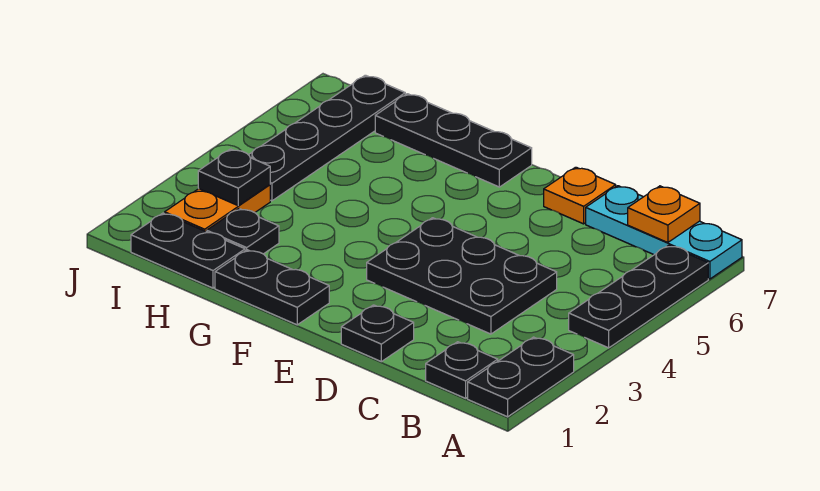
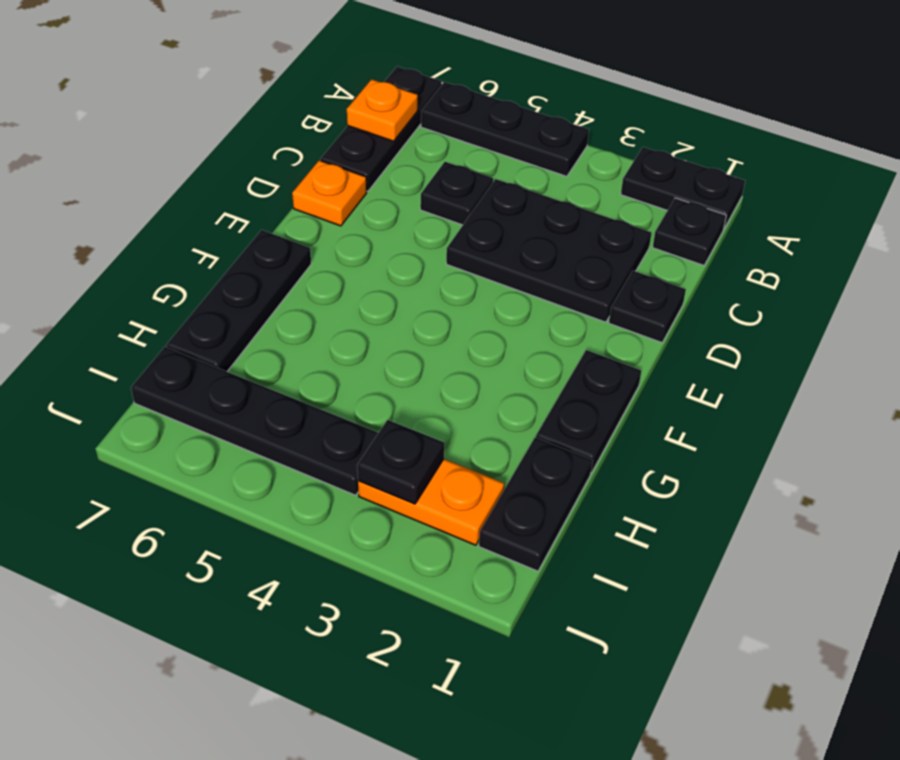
cyan plate A7:C7 level 1 -> black plate A7:C7 level 1
black plate C3:E4 level 1 -> black plate C2:D4 level 1
black plate H2 level 1 -> black plate C5 level 1

